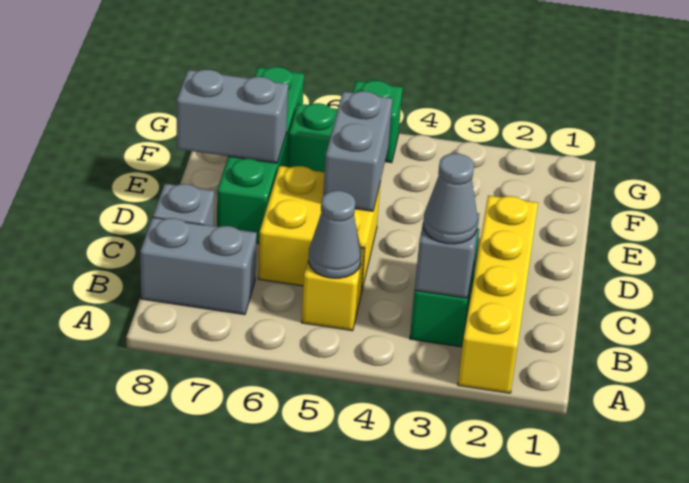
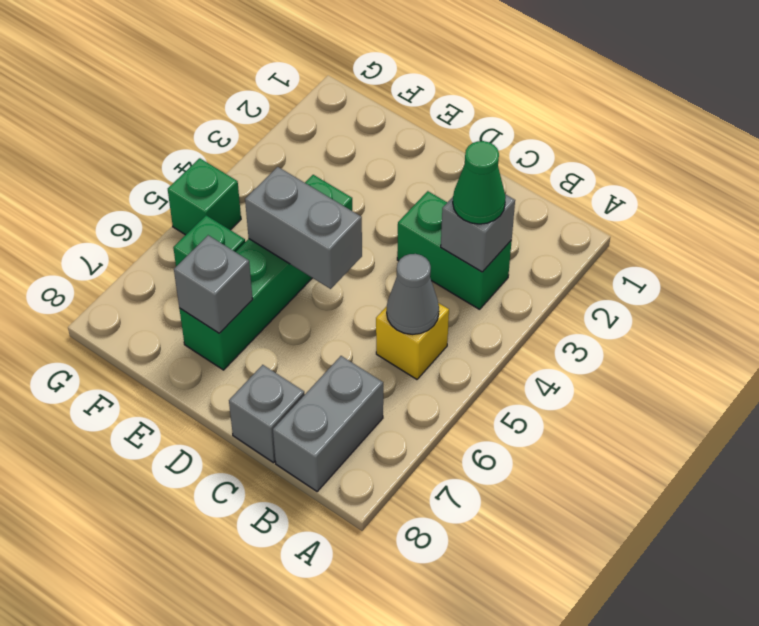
yellow brick A2:D2 level 1 -> none
grey cone B3 level 3 -> green cone B3 level 3
yellow brick C5:D6 level 1 -> none
green brick D7:G7 level 1 -> green brick E4:E7 level 1
grey brick E7:E8 level 2 -> grey brick E7 level 2

